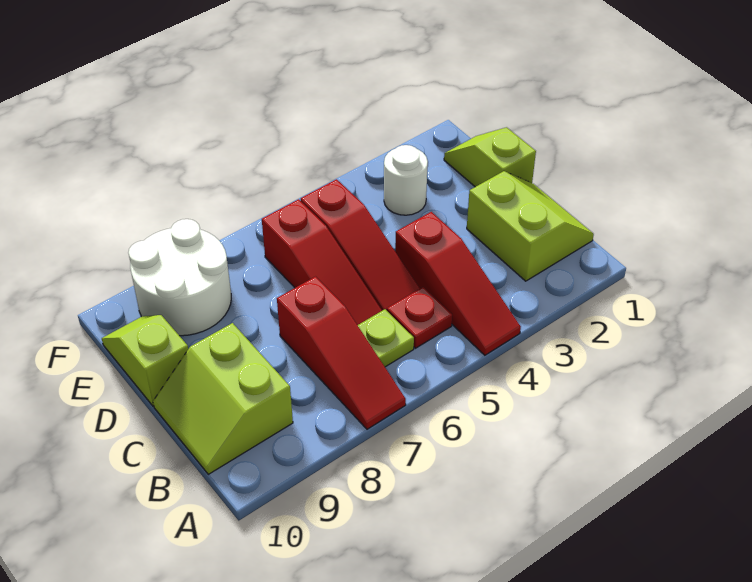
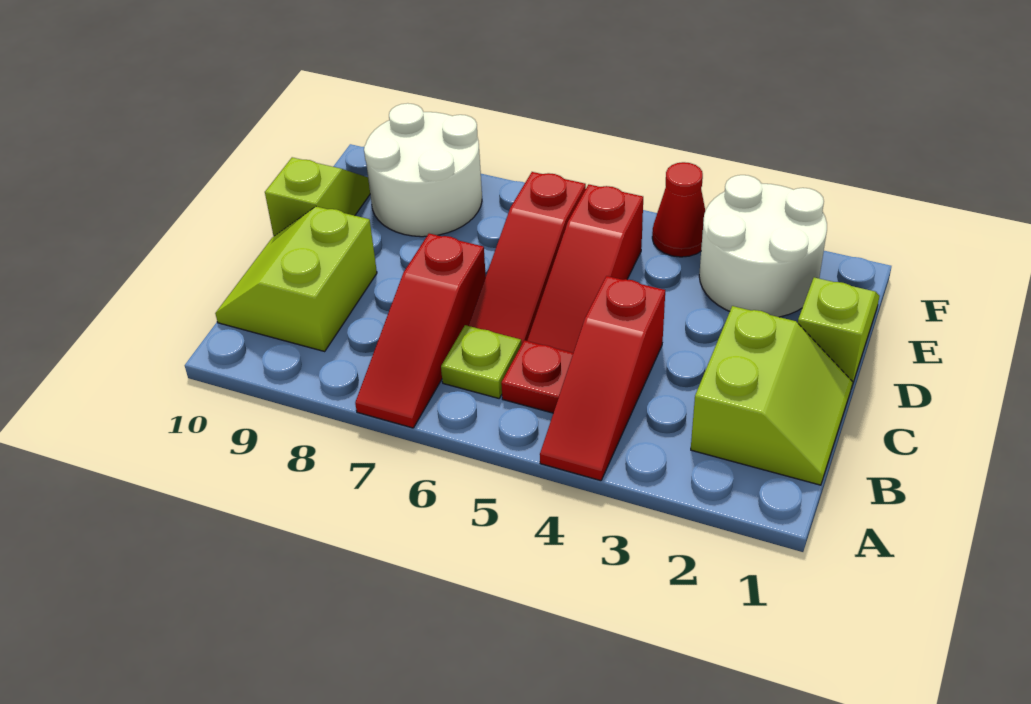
white round brick E3 level 1 -> white round brick E2:F3 level 1
none -> red cone F4 level 1

